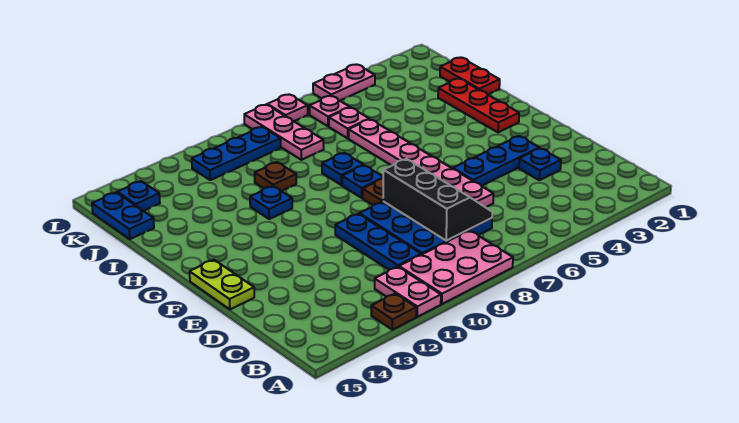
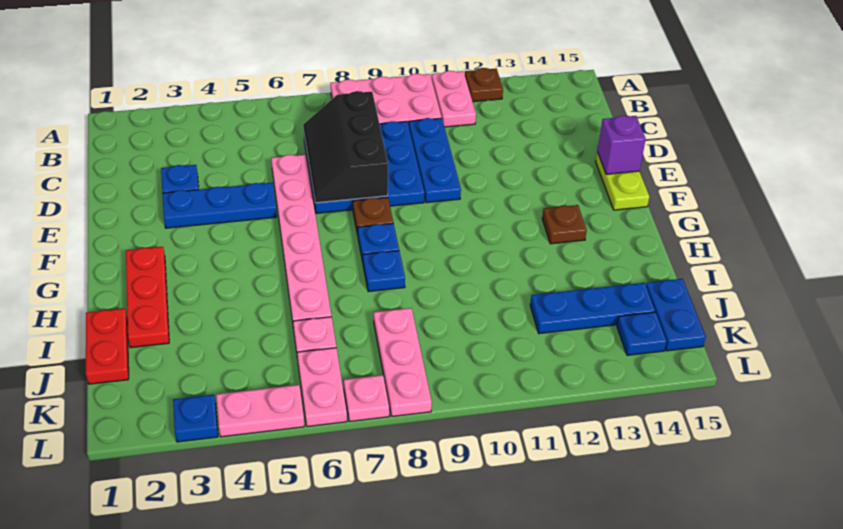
none -> purple brick E15 level 2
blue plate H11 level 1 -> blue plate L3 level 1
brown plate I10 level 1 -> brown plate G13 level 1
pink plate K6 level 1 -> pink plate K6:L6 level 1
blue plate K9:K11 level 1 -> blue plate J12:J14 level 1

